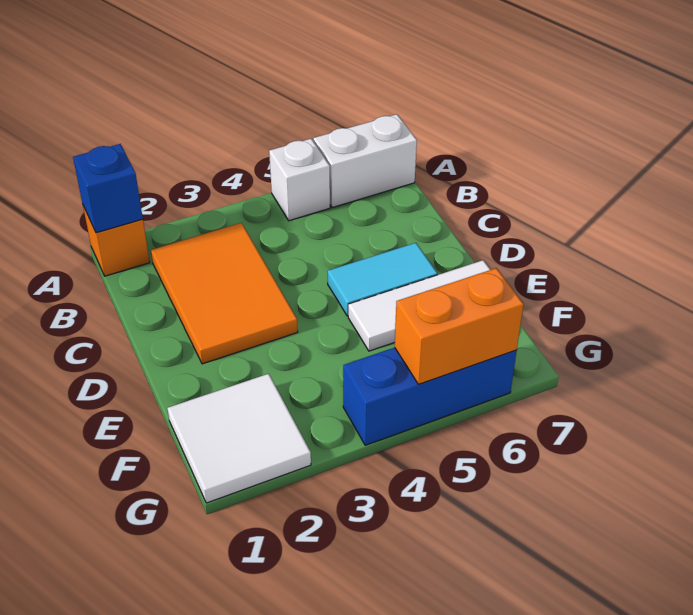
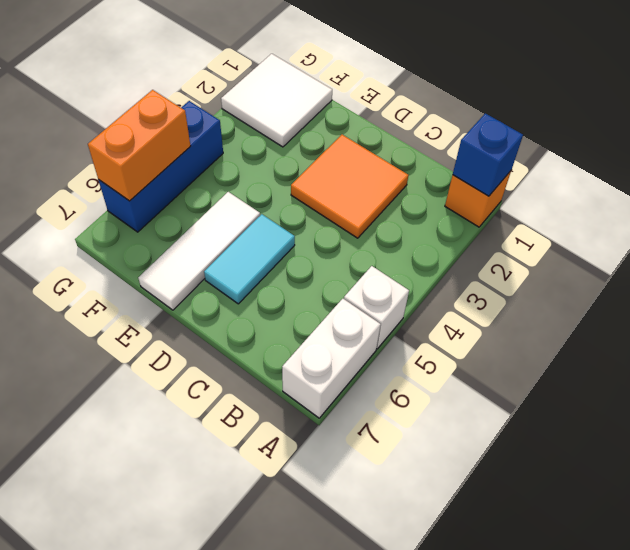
orange tile B2:D3 level 1 -> orange tile C2:D3 level 1

